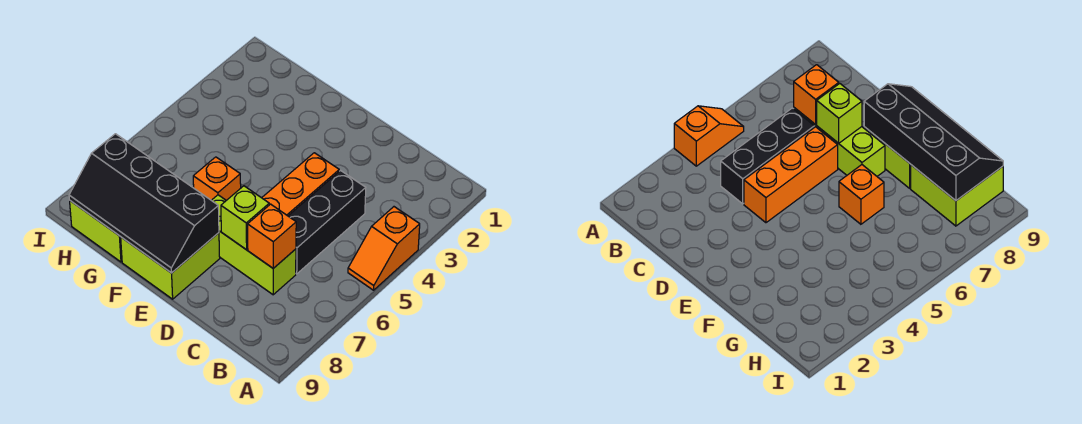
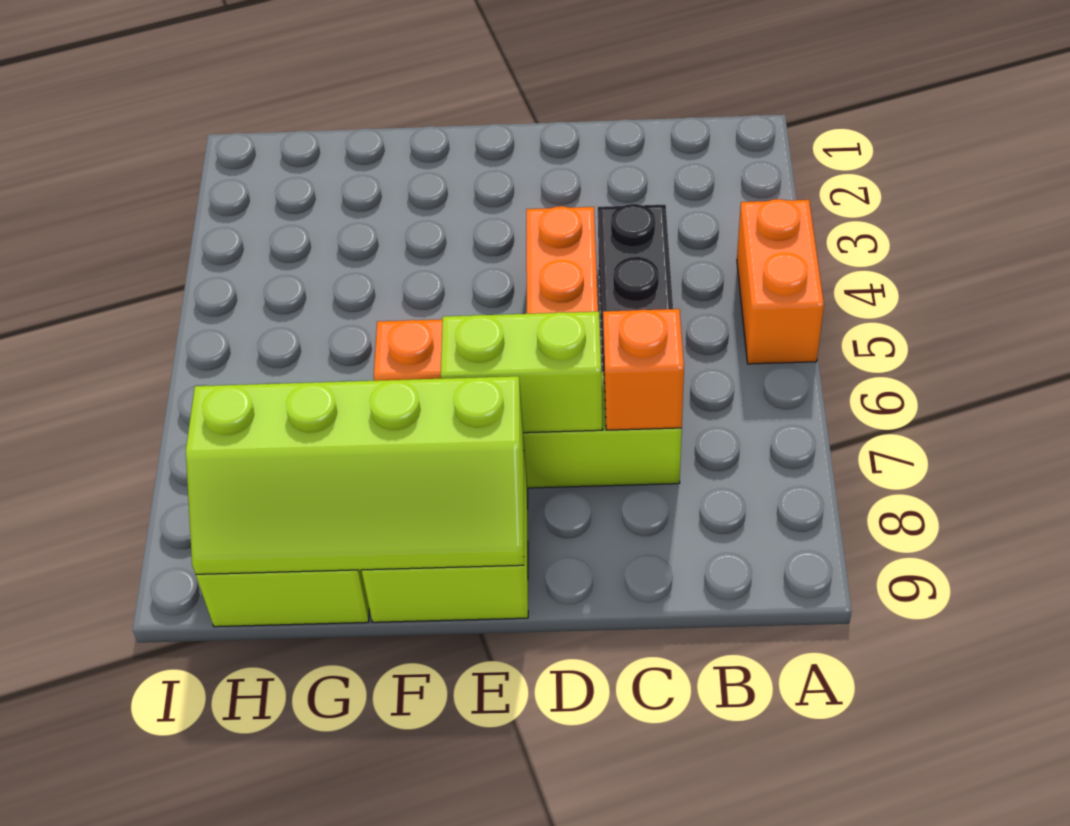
orange slope A4:A5 level 1 top 4 -> orange brick A4:A5 level 1
lime brick D7 level 2 -> lime brick D7:E7 level 2
black slope E8:H9 level 2 top 8 -> lime slope E8:H9 level 2 top 8

